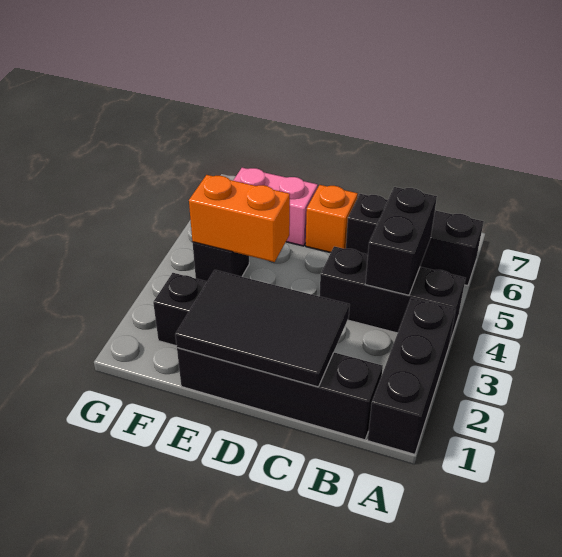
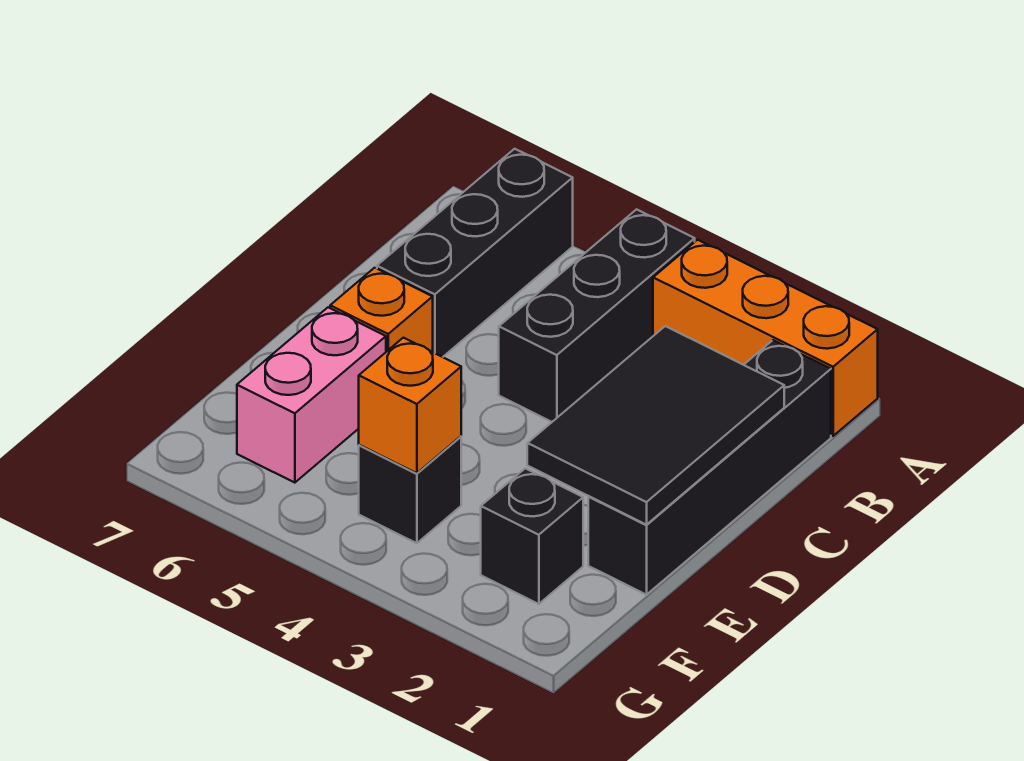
black brick A1:A3 level 1 -> orange brick A1:A3 level 1
black brick B4:B5 level 2 -> none
orange brick E4:F4 level 2 -> orange brick F4 level 2

